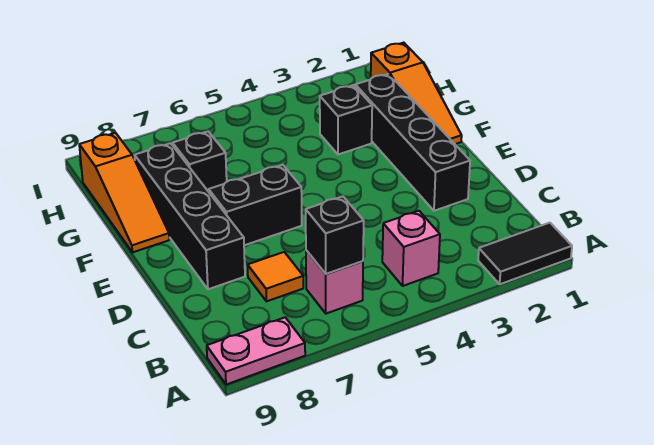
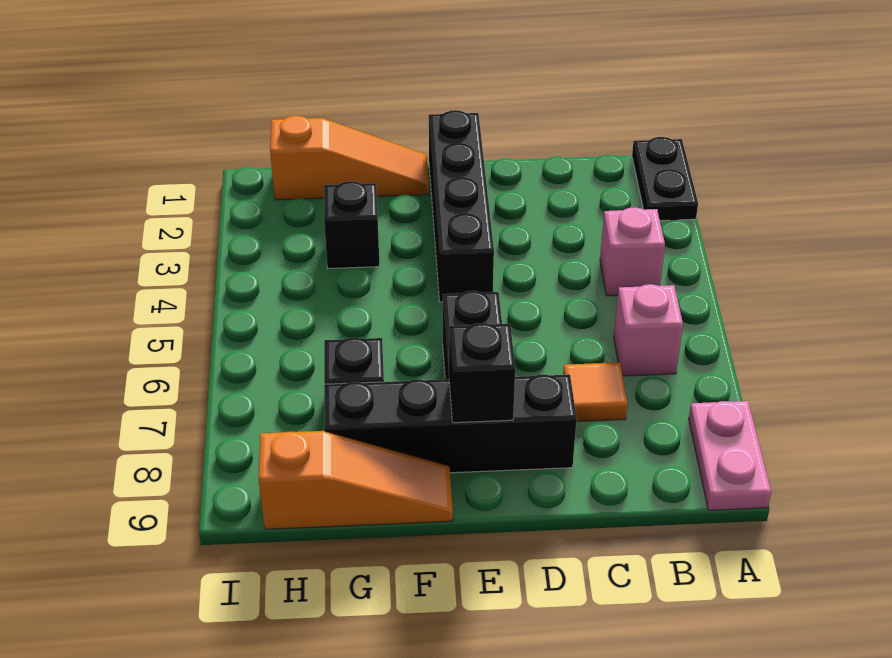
black tile A1:A2 level 1 -> black plate A1:A2 level 1
black brick B6 level 2 -> black brick E8 level 2
black brick D2:G2 level 1 -> black brick E1:E4 level 1

